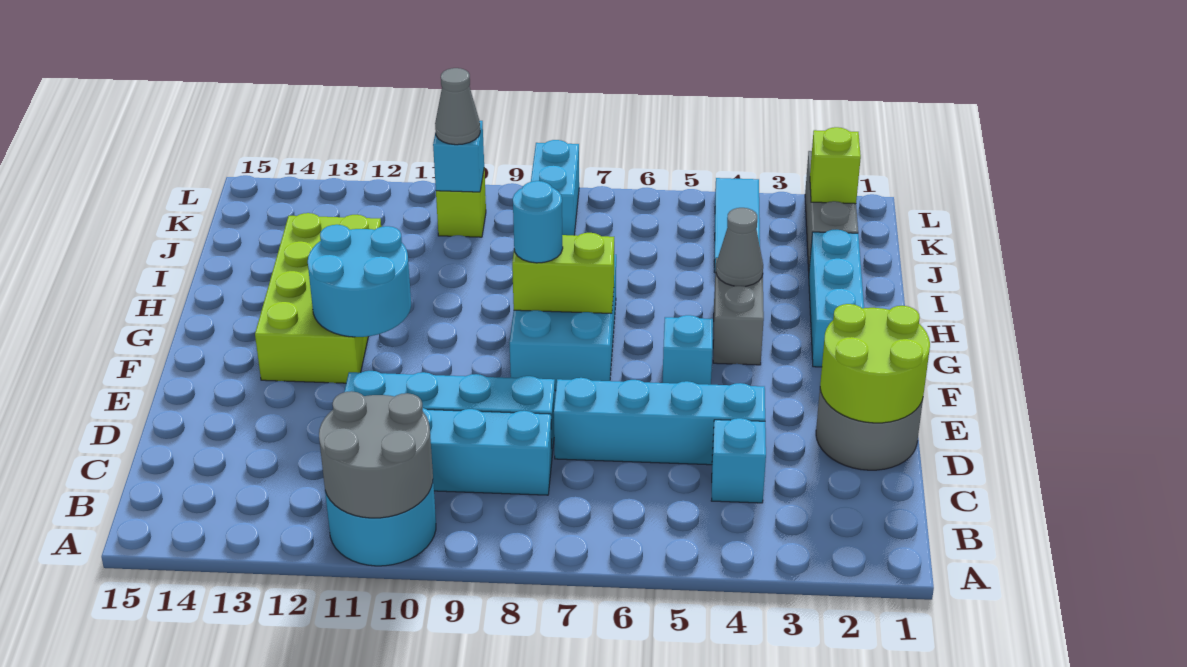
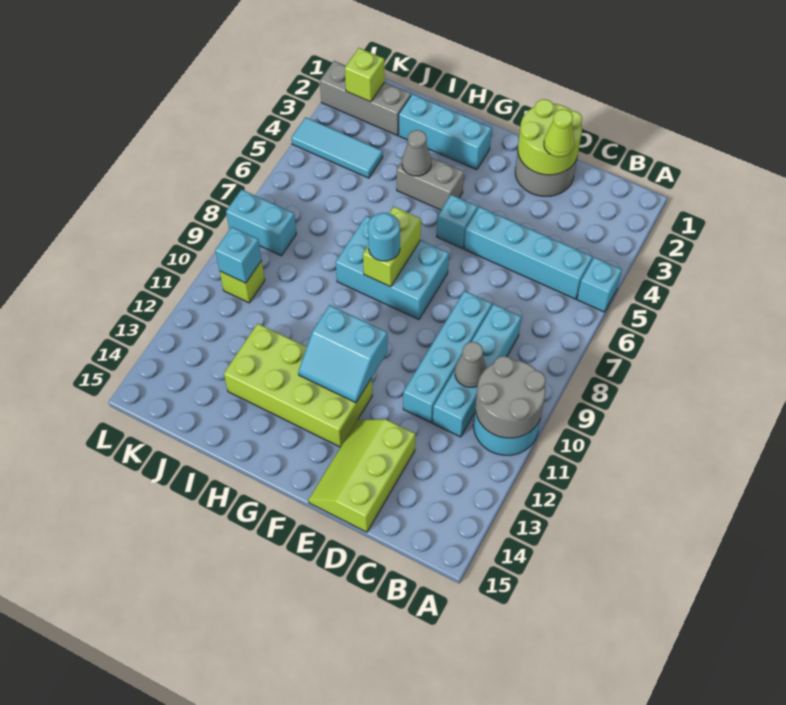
cyan brick C4 level 1 -> cyan brick A5 level 1
none -> lime cone D2 level 3
cyan brick D4:D7 level 1 -> cyan brick B5:E5 level 1
none -> lime slope D13:E15 level 1 top D
cyan round brick F11:G12 level 2 -> cyan slope F11:G12 level 2 top 11
grey cone K10 level 3 -> grey cone C10 level 2

